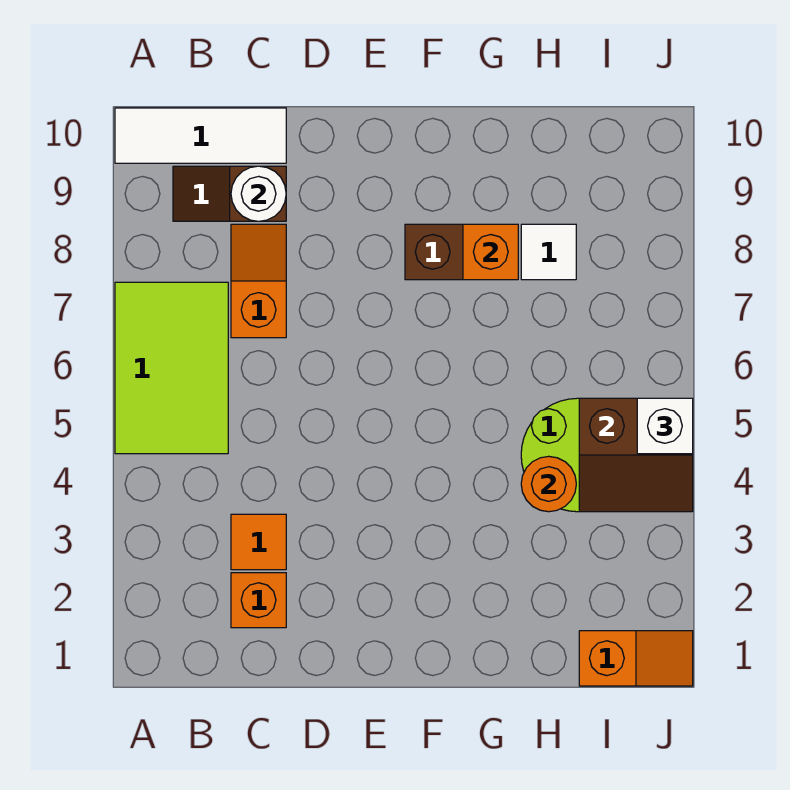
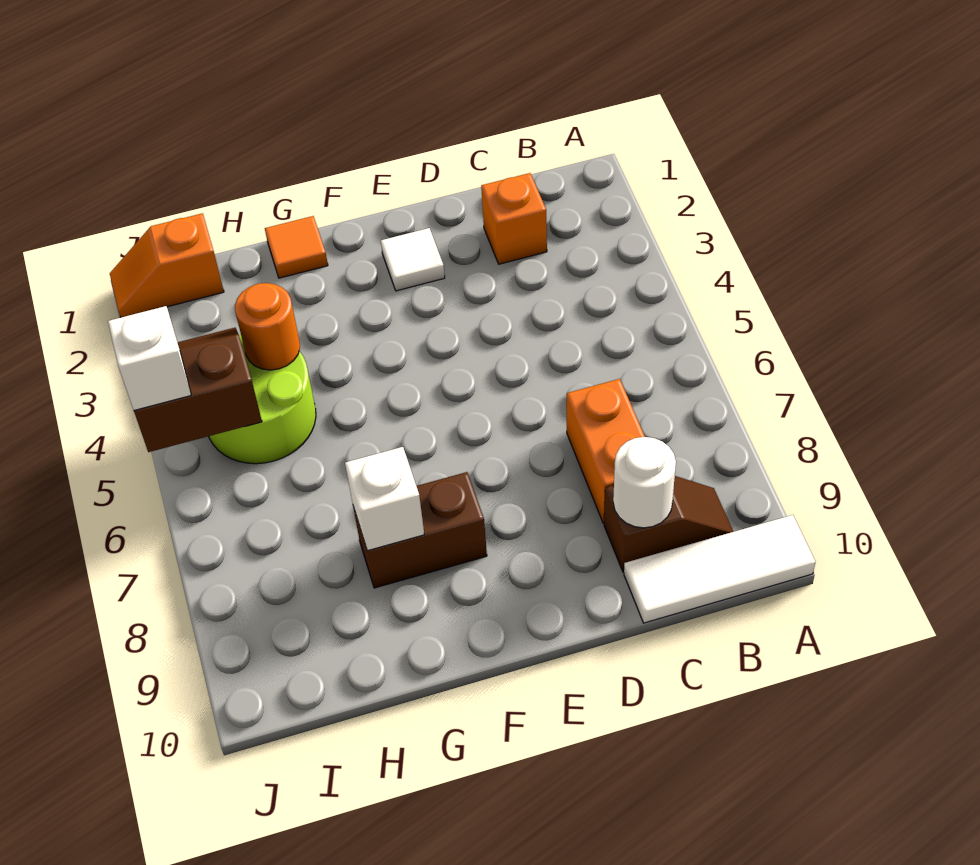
lime tile A5:B7 level 1 -> none
orange tile C3 level 1 -> orange tile G1 level 1
orange slope C7:C8 level 1 top 7 -> orange brick C7:C8 level 1
orange brick G8 level 2 -> white brick G8 level 2
white tile H8 level 1 -> white tile E2 level 1

